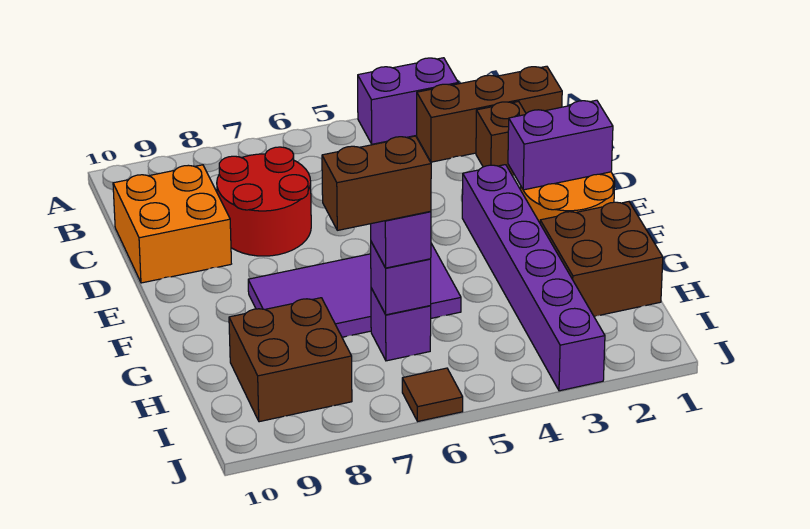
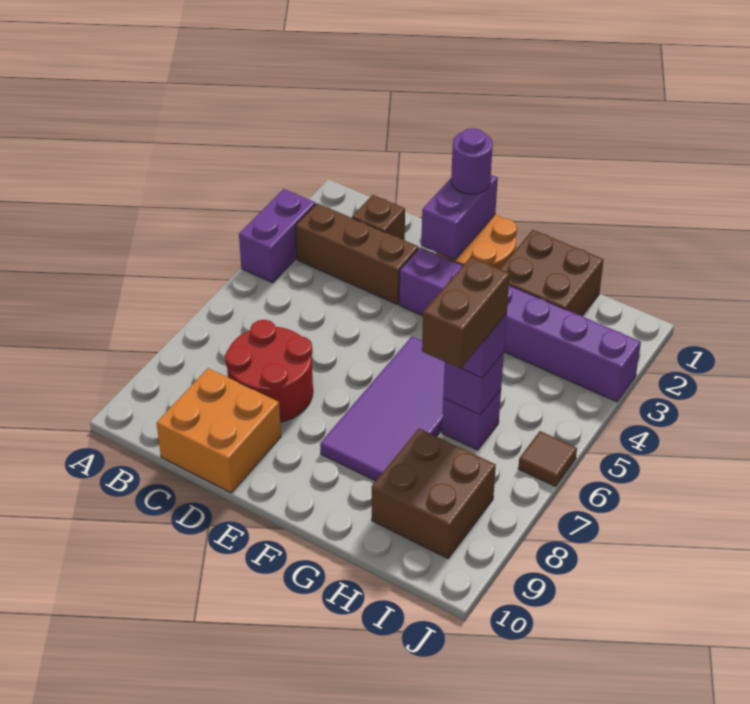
brown brick B1:B3 level 1 -> brown brick B3:D3 level 1
none -> purple round brick E1 level 3

